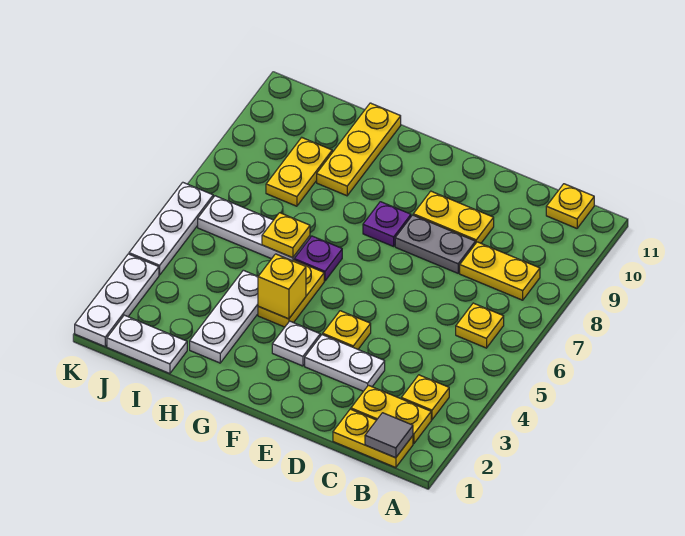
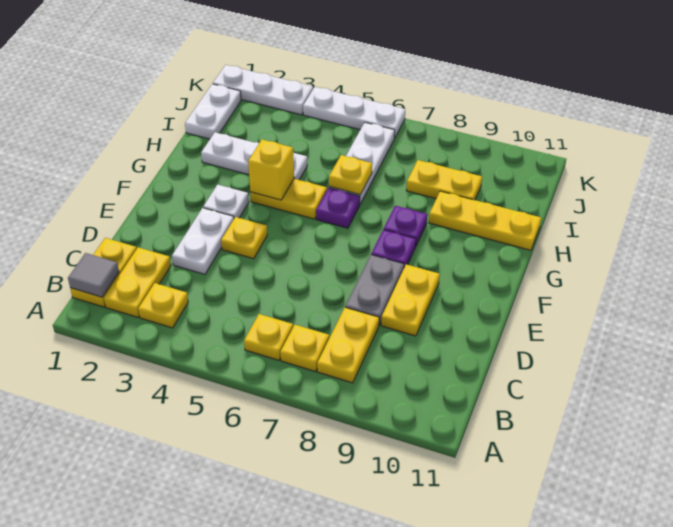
yellow plate B11 level 1 -> yellow plate B7 level 1
none -> purple plate G8 level 1

